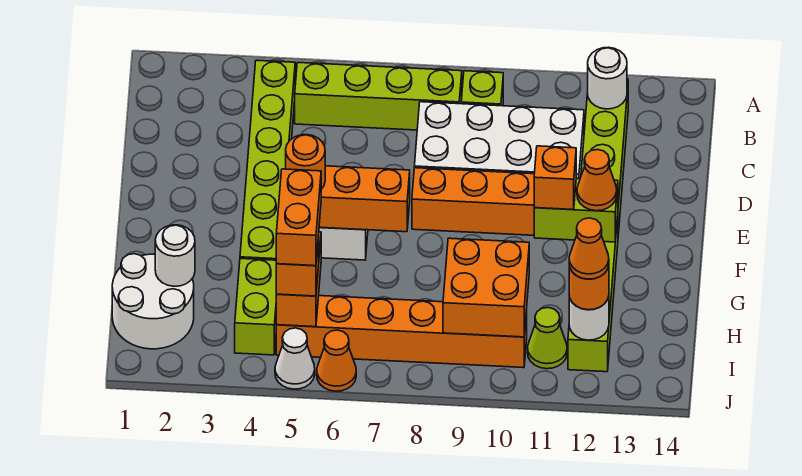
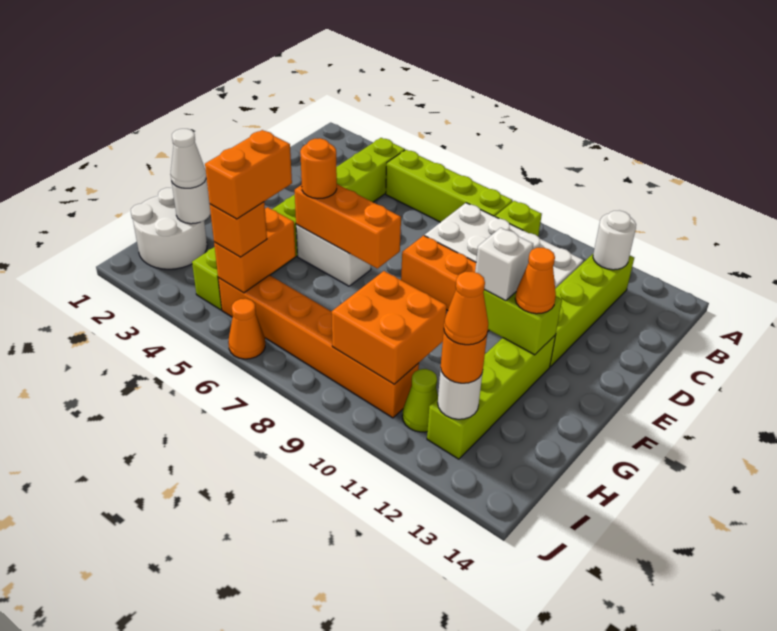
orange brick F11 level 3 -> white brick F11 level 3
white cone J5 level 1 -> white cone H2 level 3

